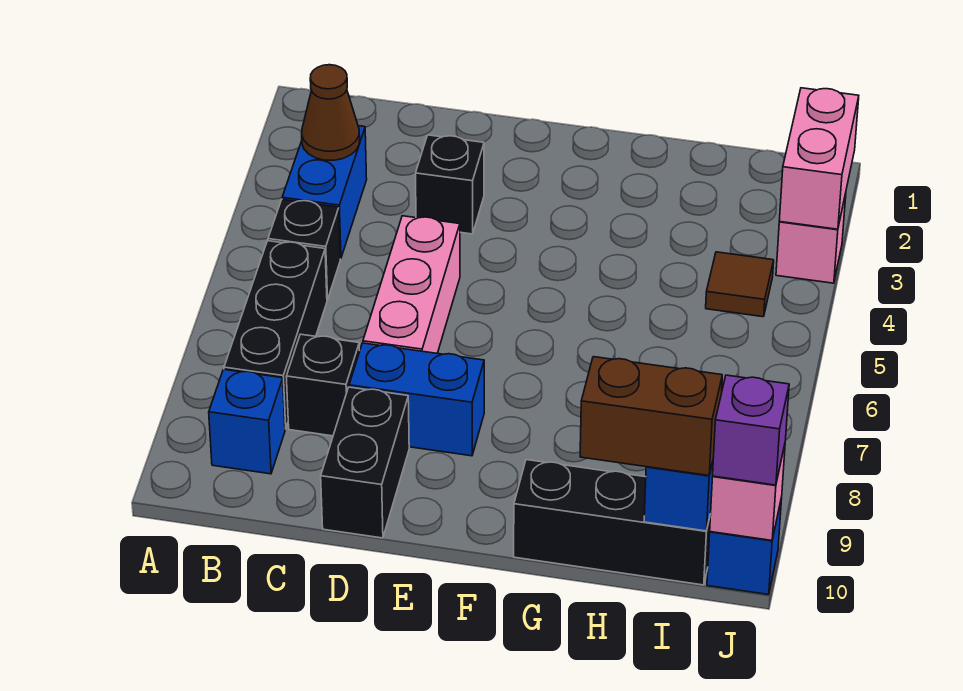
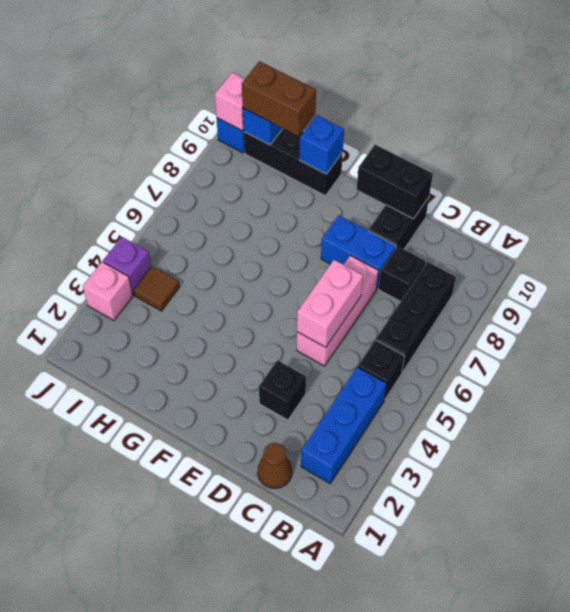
blue brick B3:B4 level 1 -> blue brick B2:B4 level 1
brown cone B3 level 2 -> brown cone C1 level 1
blue brick B9 level 1 -> blue brick G10 level 2
none -> black brick D10:E10 level 2
pink brick J2:J3 level 2 -> pink brick D5:D6 level 2
purple brick J10 level 3 -> purple brick J4 level 1

